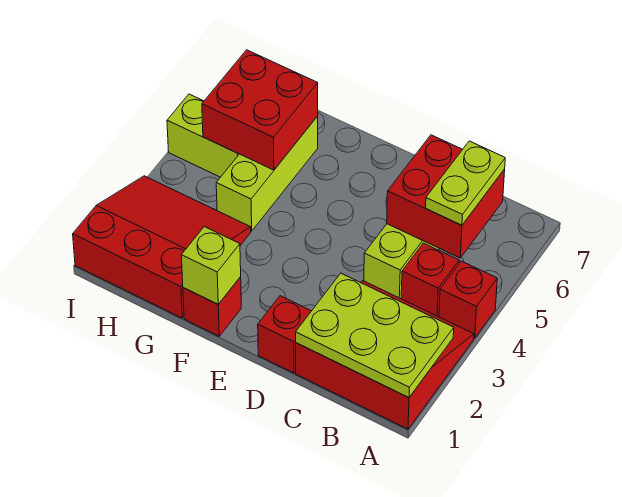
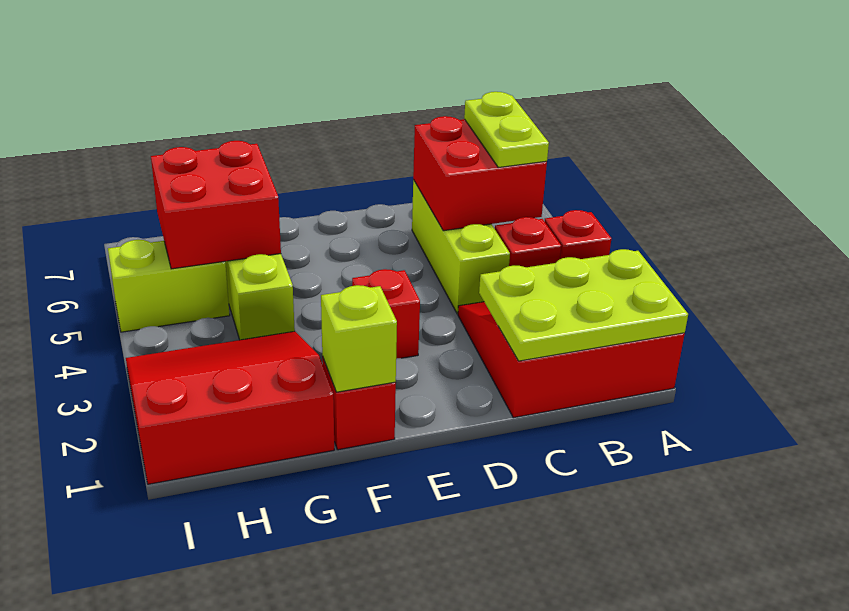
red brick D1 level 1 -> red brick E3 level 1

